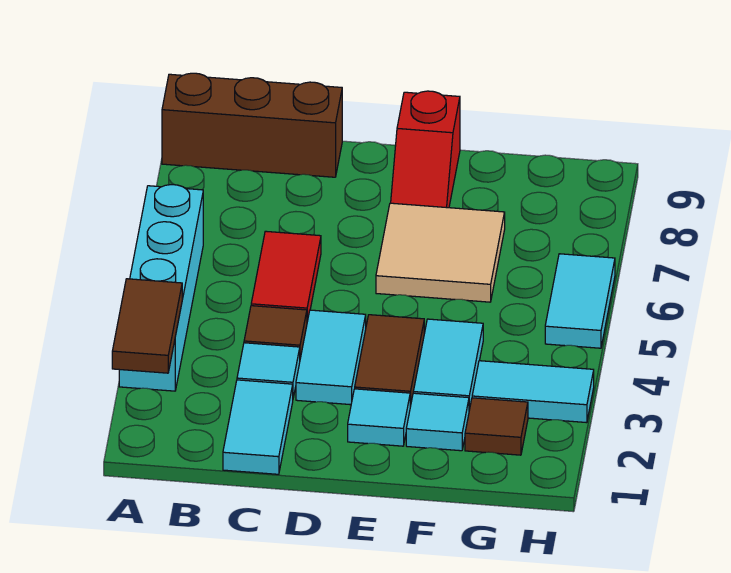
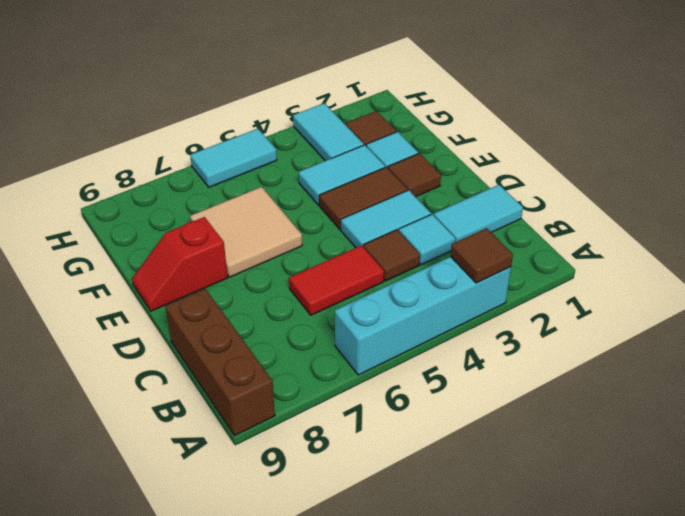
brown tile A2:A3 level 2 -> brown tile A3 level 2
cyan tile E2 level 1 -> brown tile E2 level 1
red slope E8:E9 level 1 top 9 -> red slope E8:E9 level 1 top 8

